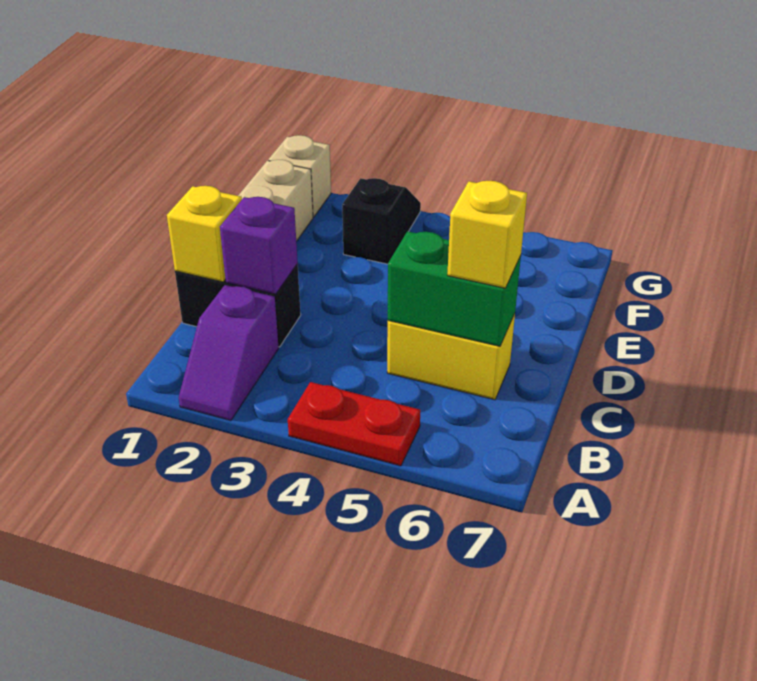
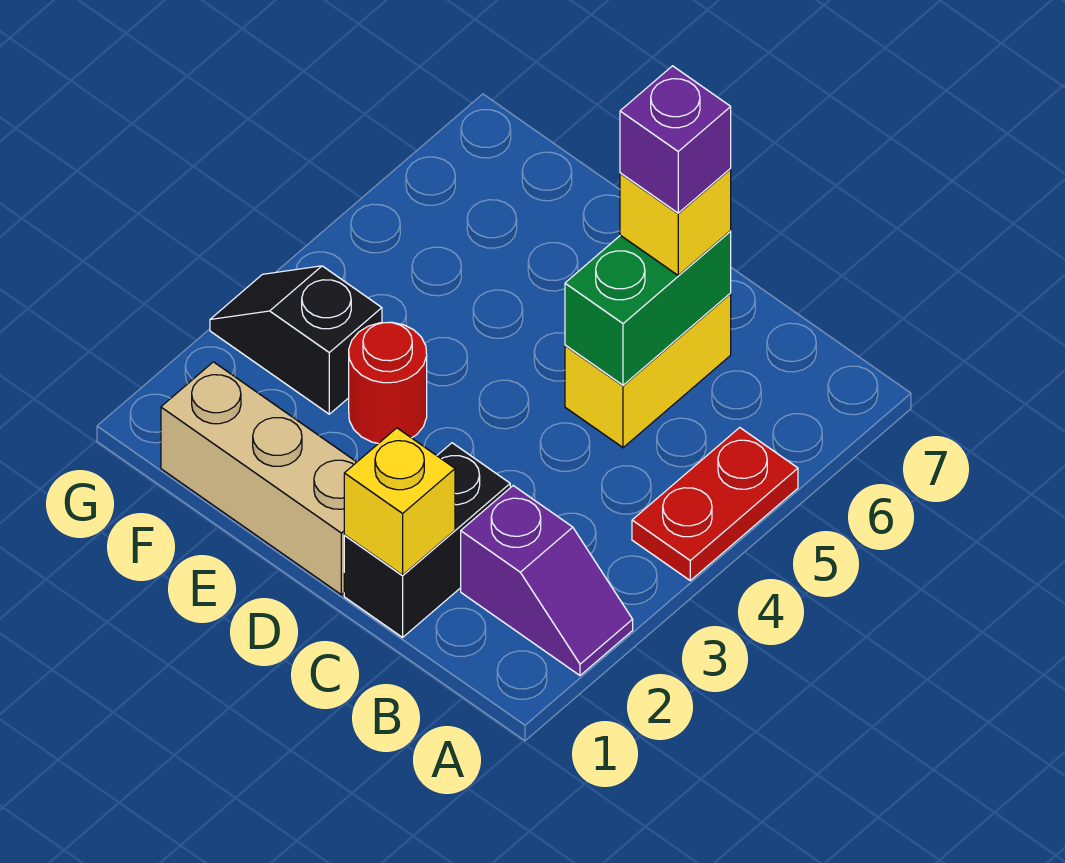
purple brick C2 level 2 -> purple brick C6 level 4
none -> red round brick E3 level 1
tan brick G1 level 1 -> none

